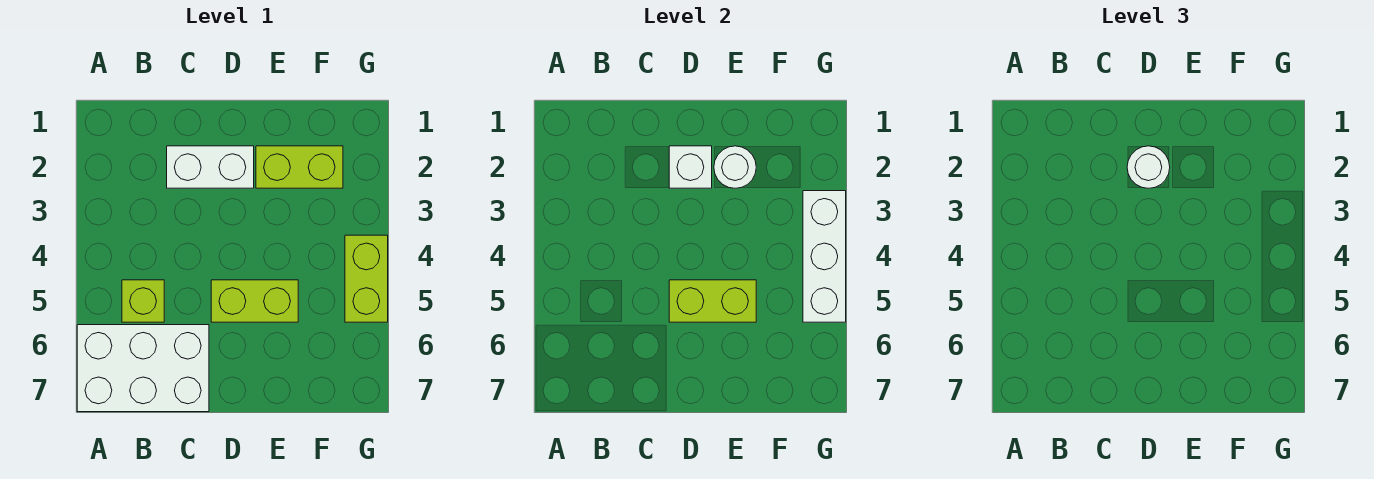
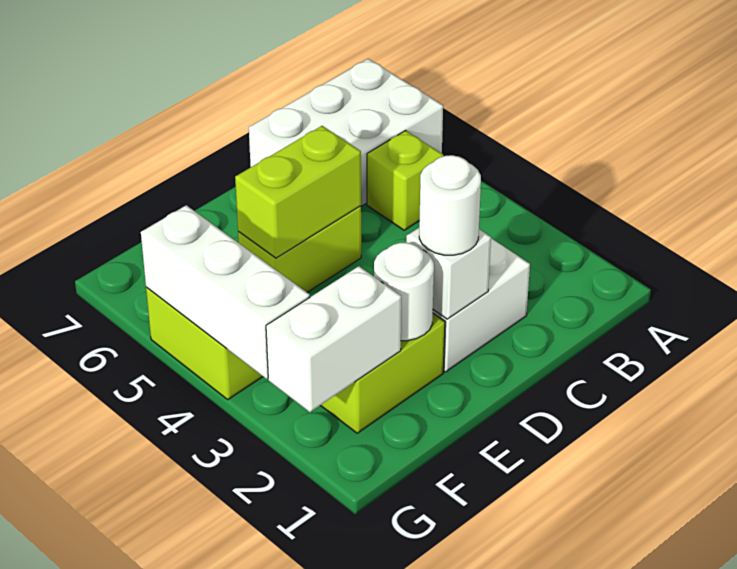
none -> white brick F2:G2 level 2

